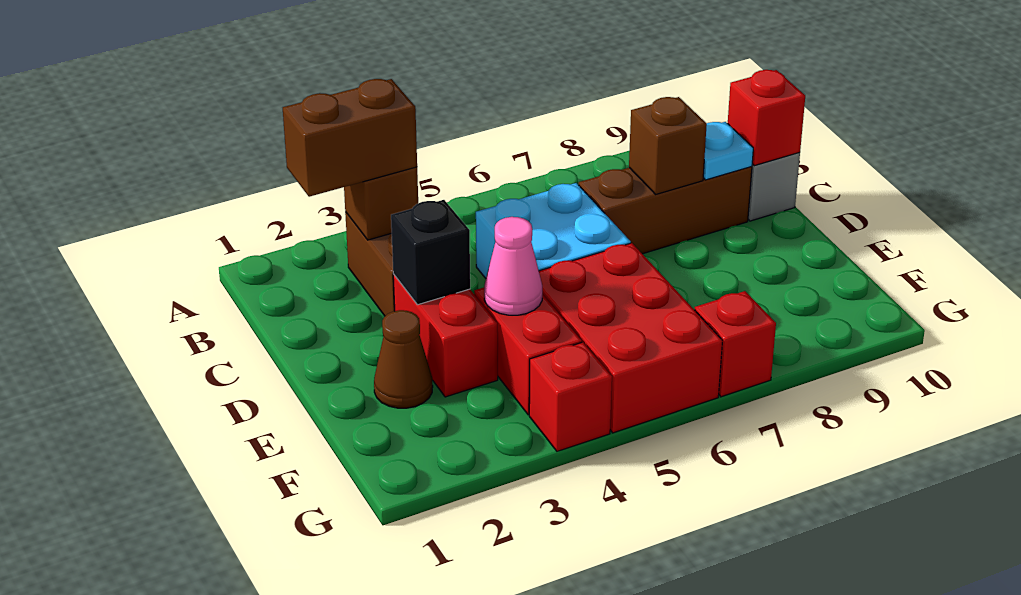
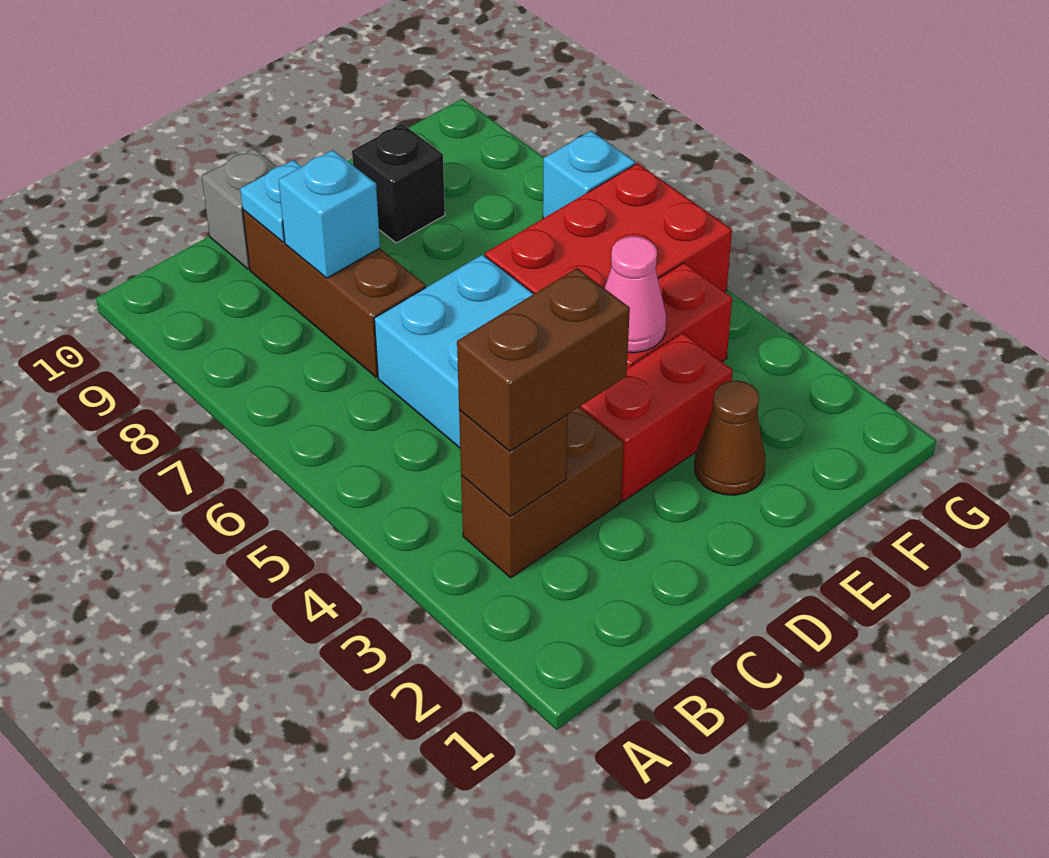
brown brick B2:B3 level 3 -> brown brick B3:C3 level 3
brown brick C8 level 2 -> cyan brick C8 level 2
red brick C10 level 2 -> none
black brick D3 level 2 -> black brick E9 level 1
red brick G4 level 1 -> none
red brick G7 level 1 -> cyan brick G7 level 1

